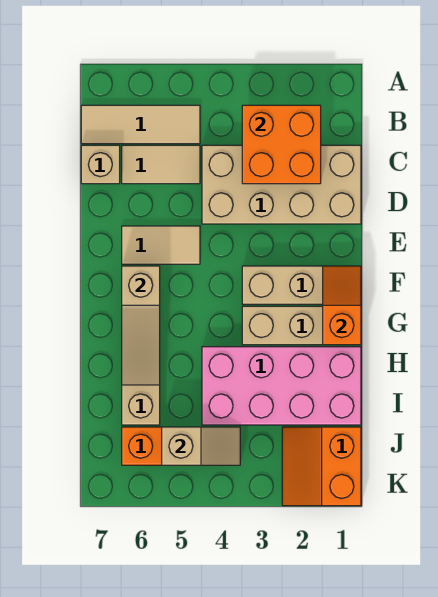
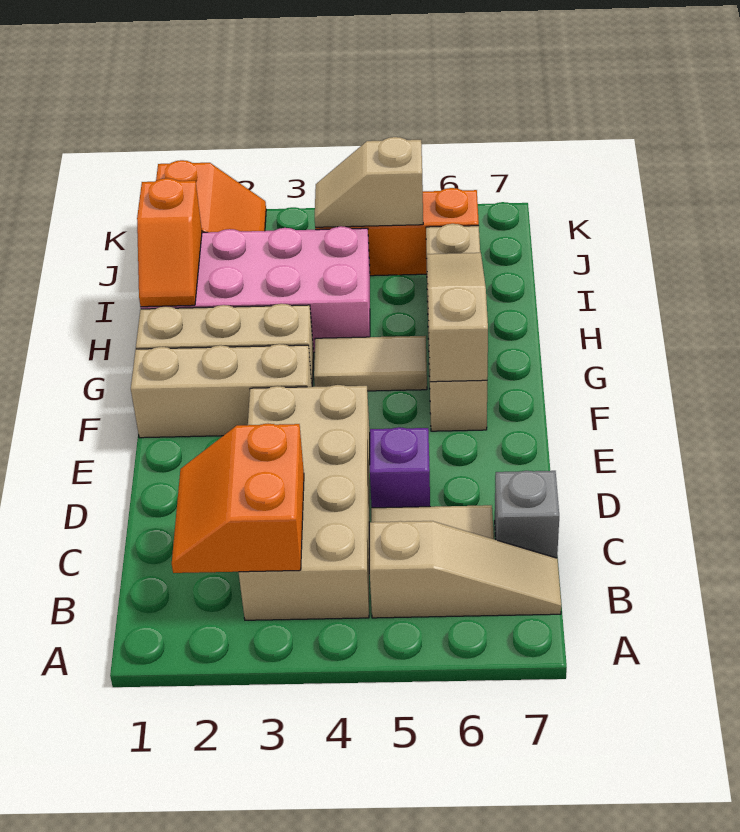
orange brick B2:C3 level 2 -> orange slope B2:C3 level 2 top 3
tan tile B5:B7 level 1 -> tan slope B5:B7 level 1 top 5
tan brick C1:D4 level 1 -> tan brick B3:E4 level 1
tan brick C7 level 1 -> grey brick C7 level 1
none -> purple brick D5 level 1
tan tile E5:E6 level 1 -> tan tile G4:G5 level 1
orange slope F1:G1 level 2 top G -> orange slope H1:I1 level 2 top I

